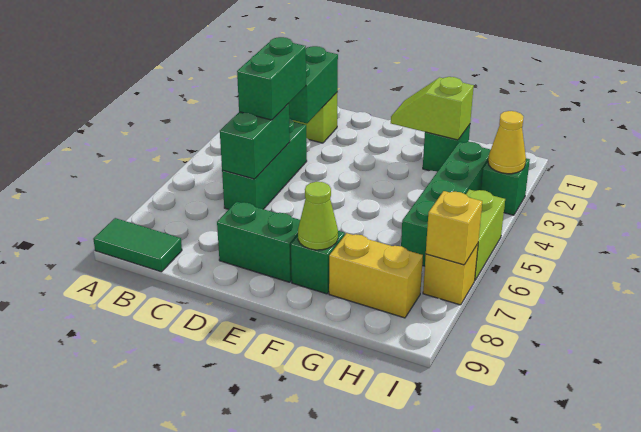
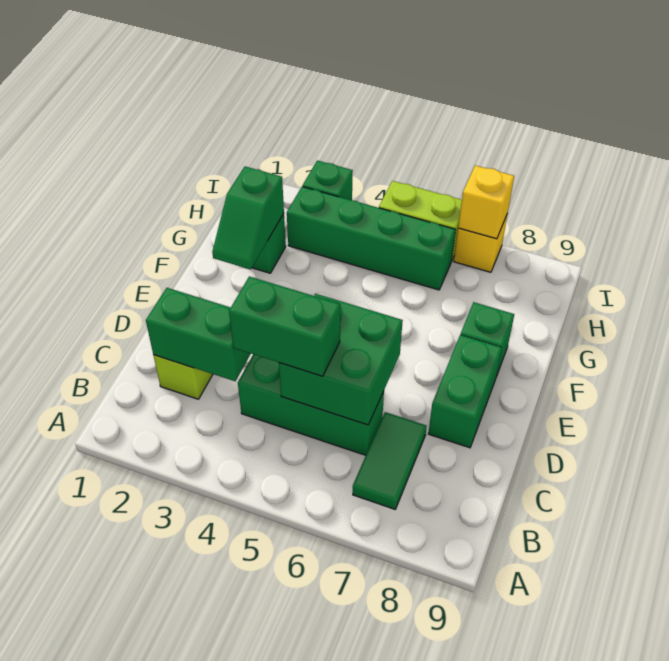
green tile A9:B9 level 1 -> green tile B7:C7 level 1
green brick C5:C6 level 2 -> green brick C5:D6 level 2
lime slope F2:G2 level 2 top G -> green slope F2:G2 level 2 top G
lime cone F8 level 2 -> none
yellow brick G8:H8 level 1 -> none
yellow cone I3 level 2 -> none

